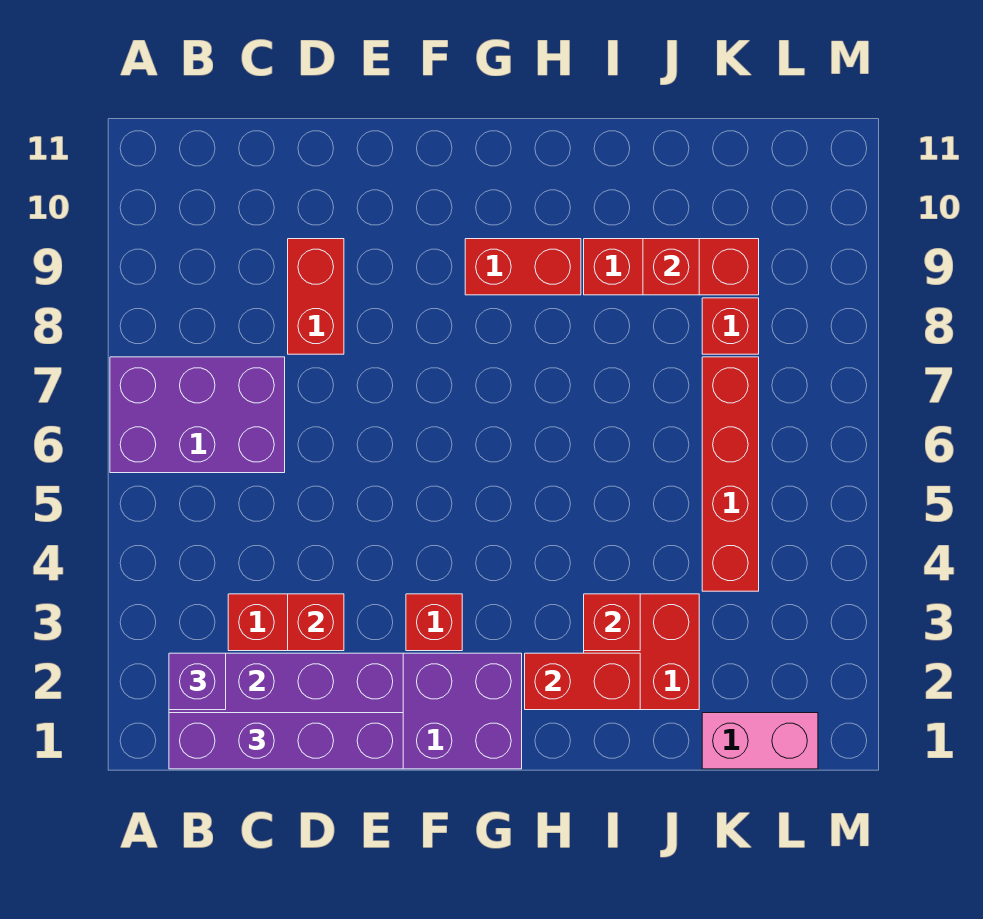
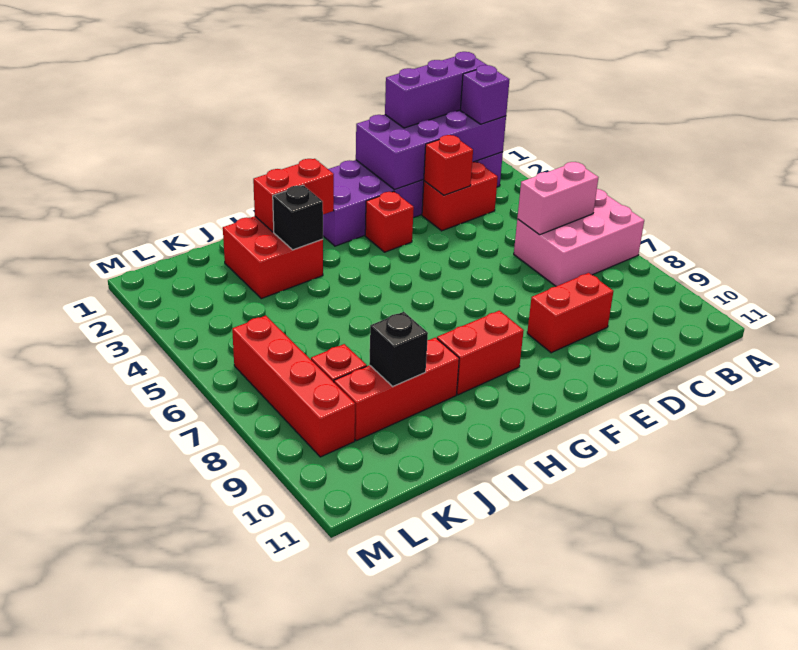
purple brick A6:C7 level 1 -> pink brick A6:C7 level 1
purple brick B1:E1 level 3 -> purple brick B1:D1 level 3
red brick D8:D9 level 1 -> red brick D9:E9 level 1
red brick I3 level 2 -> black brick I3 level 2
red brick J9 level 2 -> black brick J9 level 2
pink brick K1:L1 level 1 -> pink brick B6:C6 level 2
red brick K4:K7 level 1 -> red brick L6:L9 level 1

